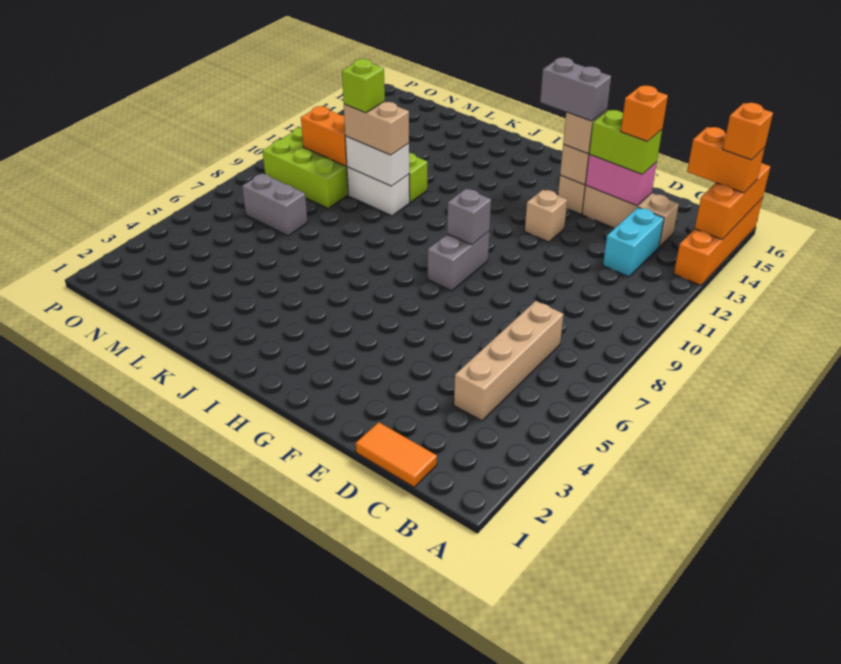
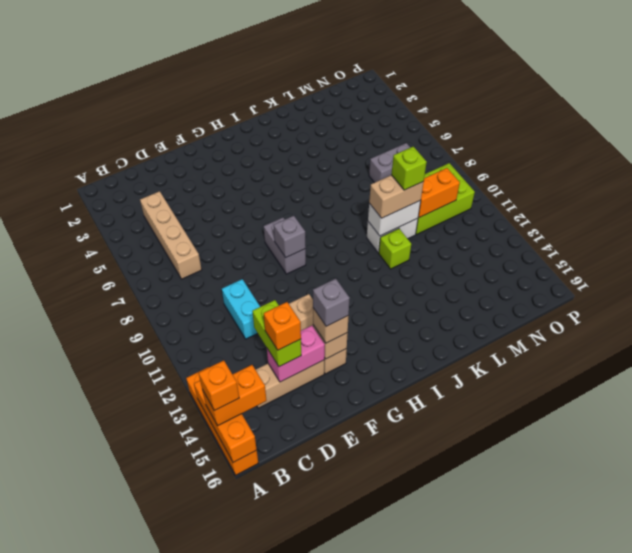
orange tile C1:D1 level 1 -> none
cyan brick C12:C13 level 1 -> cyan brick D10:D11 level 1
lime brick D14:E14 level 3 -> lime brick D13:D14 level 3
grey brick F14:G14 level 4 -> grey brick F14 level 4

